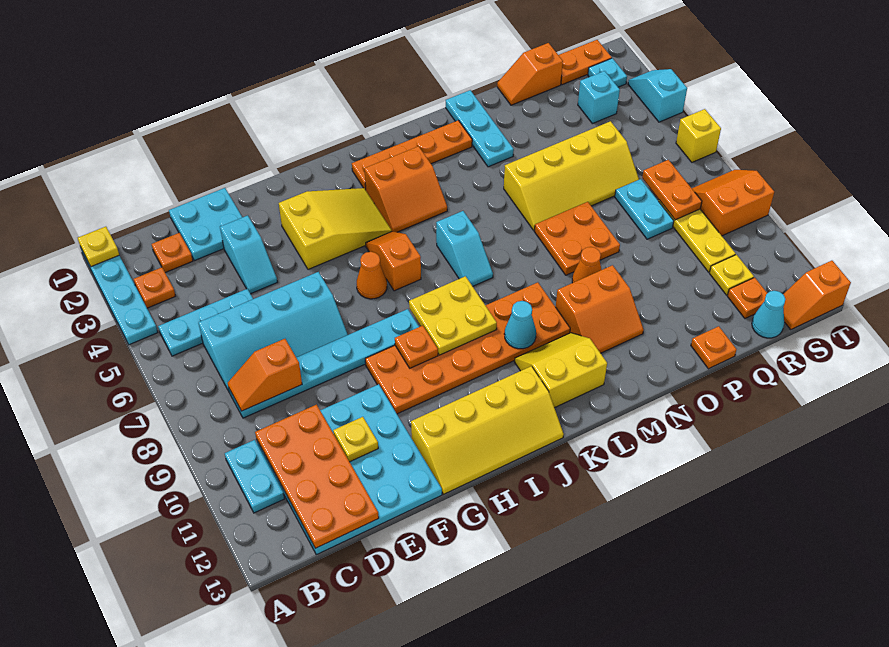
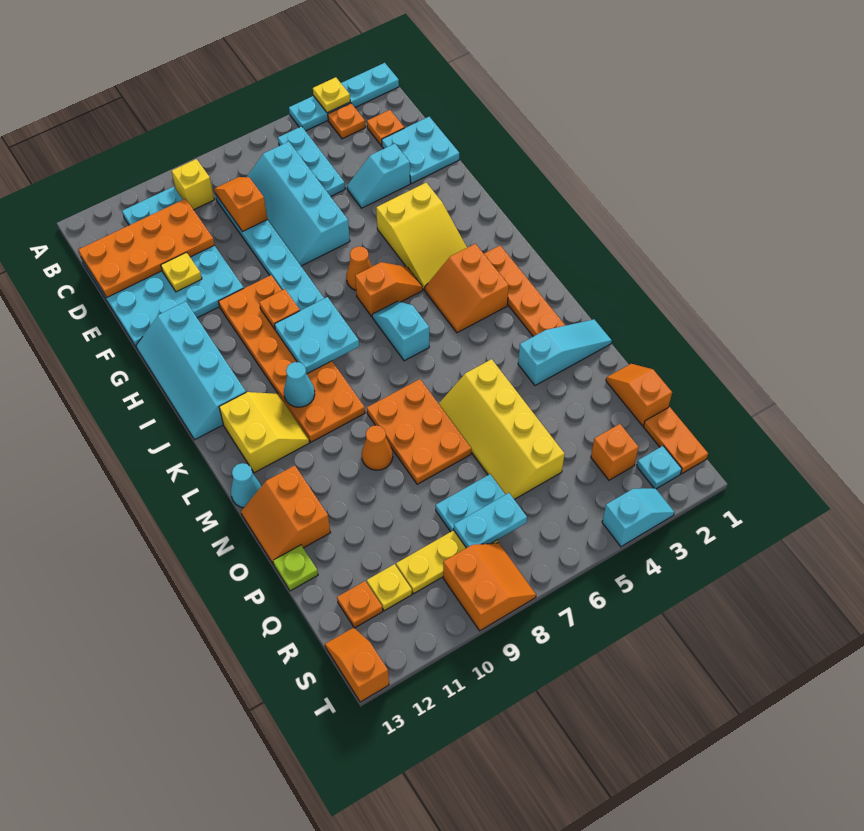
yellow plate A1 level 2 -> yellow plate A3 level 2
yellow slope G12:J13 level 1 top 12 -> cyan slope G12:J13 level 1 top 12
yellow plate I8:J9 level 2 -> cyan plate I8:J9 level 2
cyan slope K6:K7 level 1 top 6 -> cyan slope J6:K6 level 1 top K
orange slope M10:N11 level 1 top 10 -> orange slope N12:O13 level 1 top 12
cyan plate N1:N3 level 1 -> cyan slope N1:N3 level 1 top 3
orange plate N7:O8 level 1 -> orange plate M7:O8 level 1
orange plate P13 level 1 -> lime plate P13 level 1
cyan brick R3 level 1 -> orange brick R3 level 1
orange plate R7:R8 level 2 -> cyan plate R7:R8 level 2
cyan cone R13 level 1 -> cyan cone M13 level 1
yellow brick T6 level 1 -> yellow brick B9 level 1

